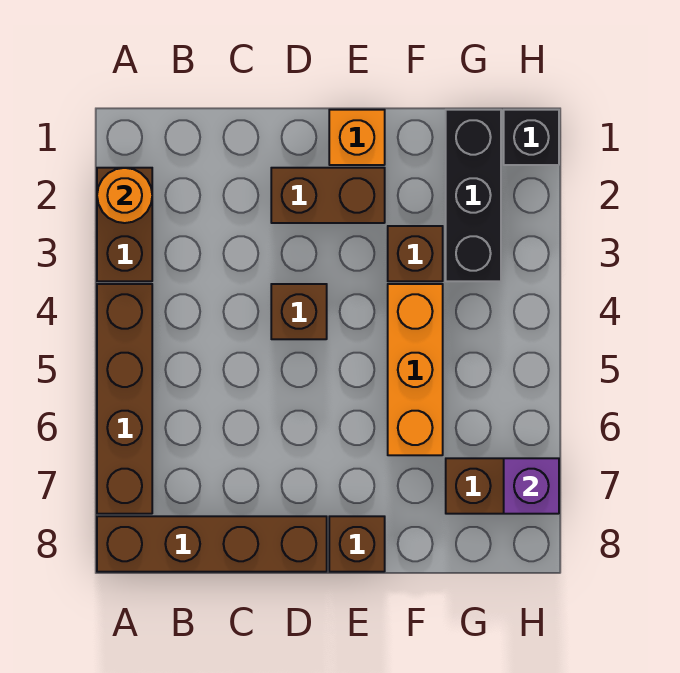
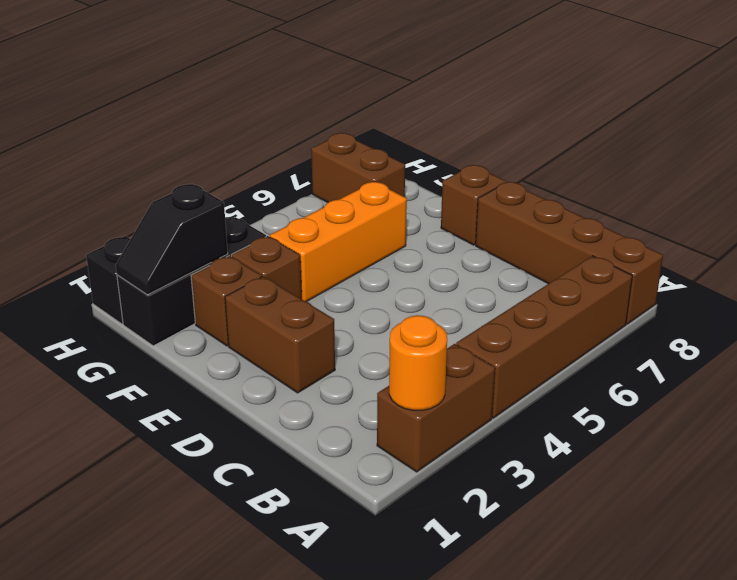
brown brick D4 level 1 -> brown brick F2 level 1
orange brick E1 level 1 -> none
none -> black slope G1:G2 level 2 top 2
purple brick H7 level 2 -> none

